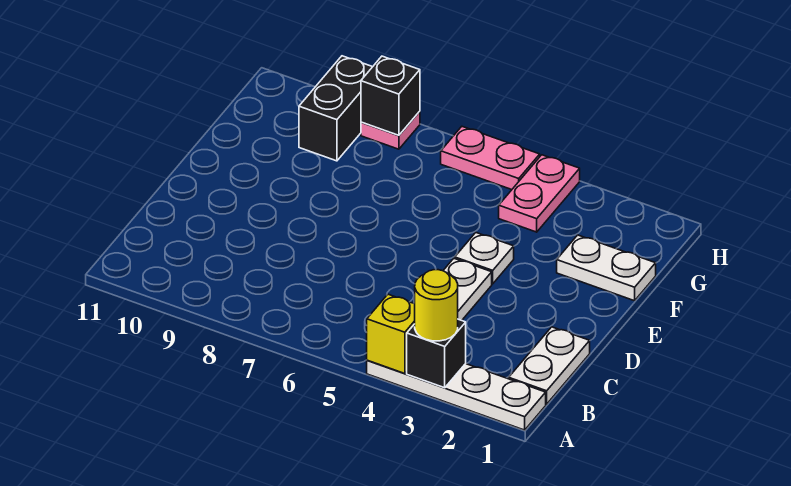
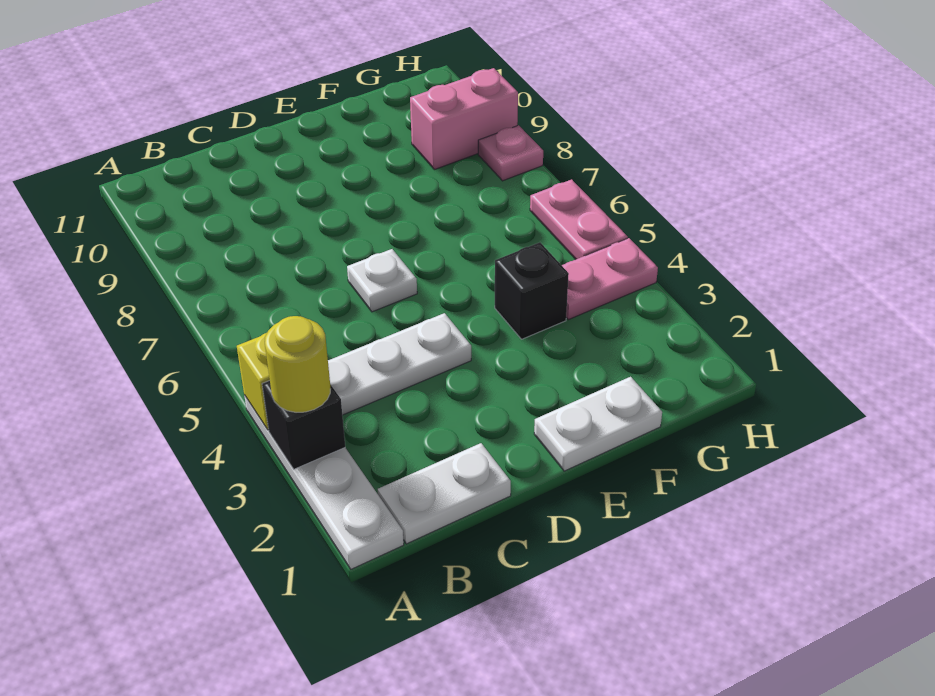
white plate E4 level 1 -> white plate D6 level 1
white plate F1:F2 level 1 -> white plate E1:F1 level 1
black brick G9:H9 level 1 -> pink brick G9:H9 level 1
black brick H8 level 2 -> black brick F4 level 1

